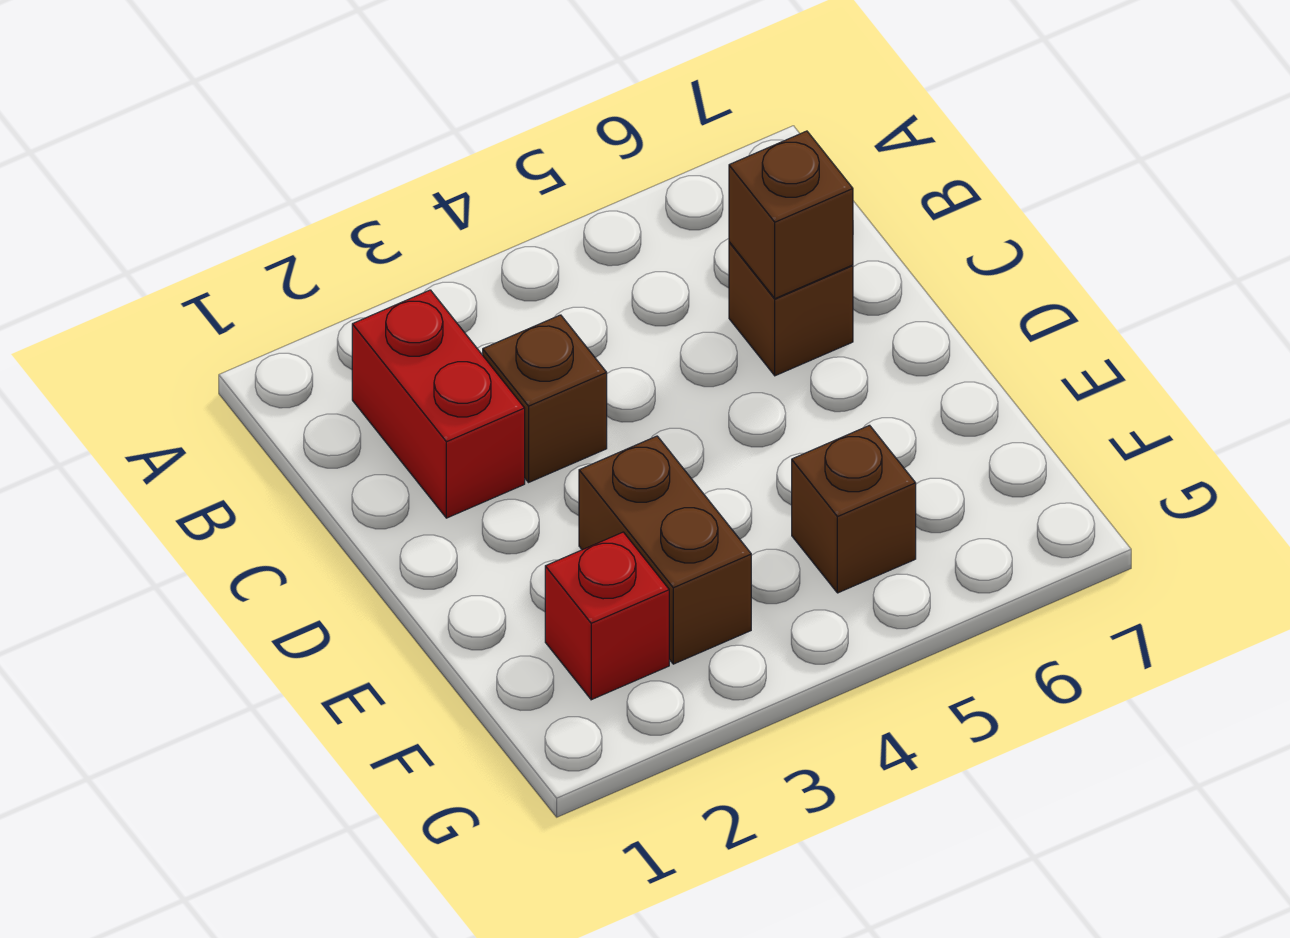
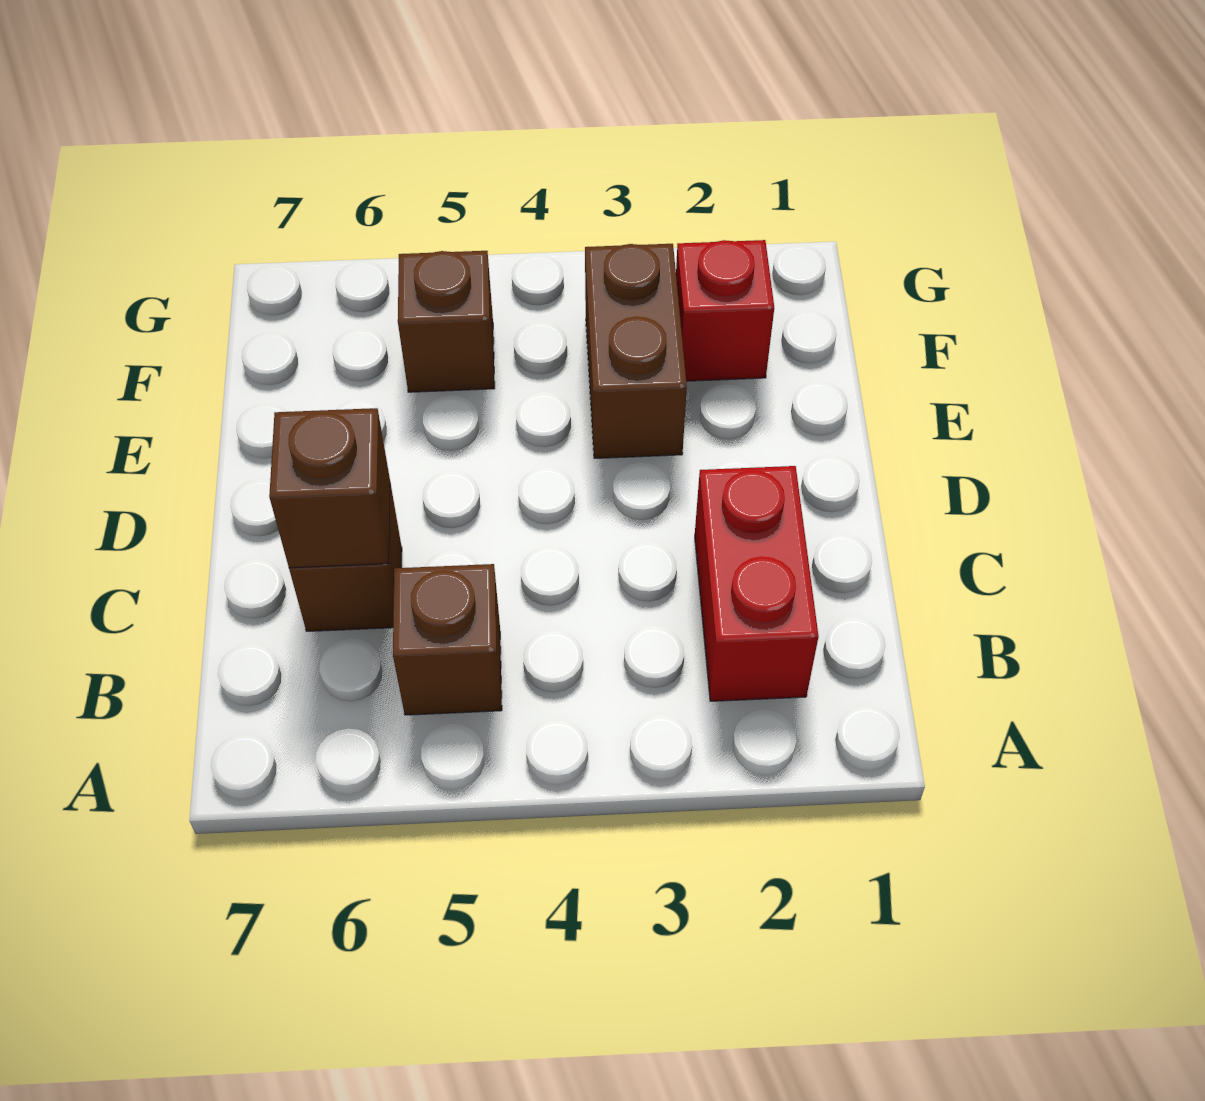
brown brick C3 level 1 -> brown brick B5 level 1

